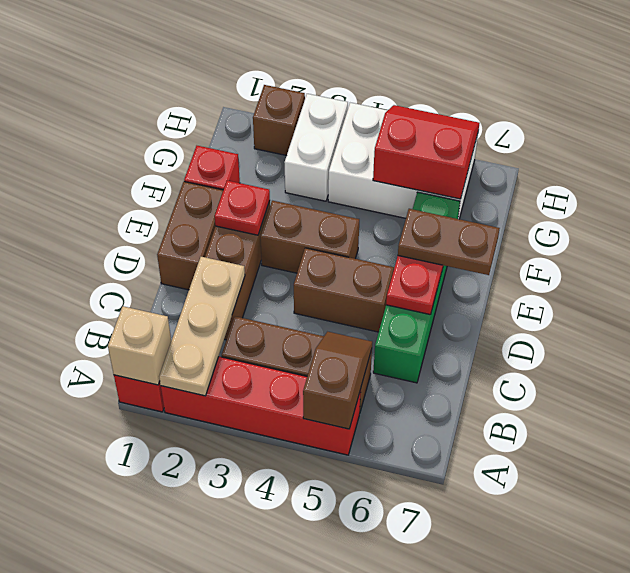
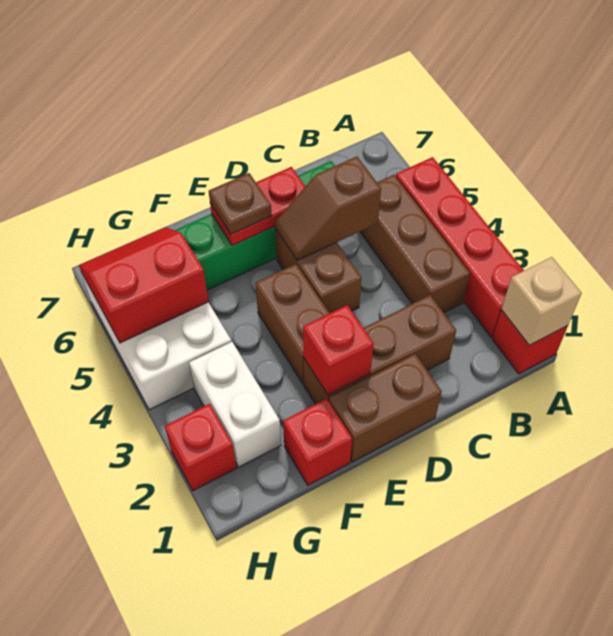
tan plate A2:C2 level 2 -> none
brown slope A5:B5 level 2 top A -> brown slope C5:D5 level 2 top C
red plate E2 level 2 -> red brick E2 level 2
brown plate E6:E7 level 3 -> brown plate E6 level 3
white brick G3:H3 level 1 -> white brick G2:G3 level 1
red slope G5:H6 level 2 top G -> red slope G5:H6 level 2 top 5
brown brick H2 level 1 -> red brick H2 level 1

